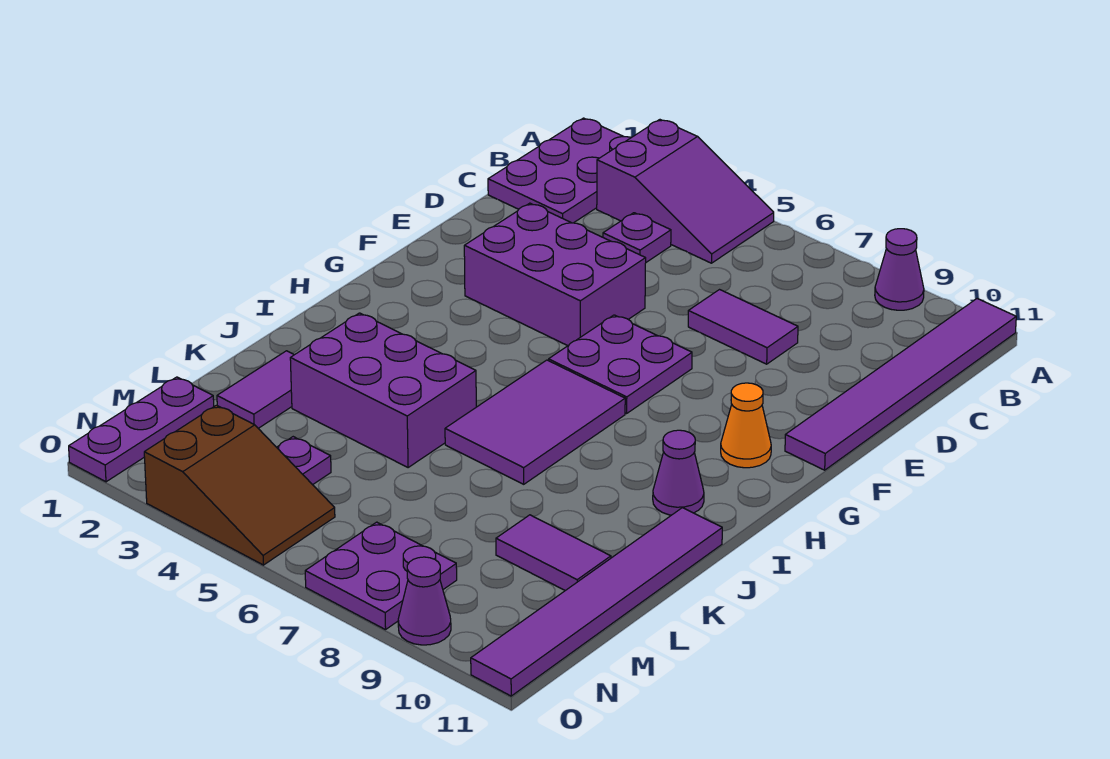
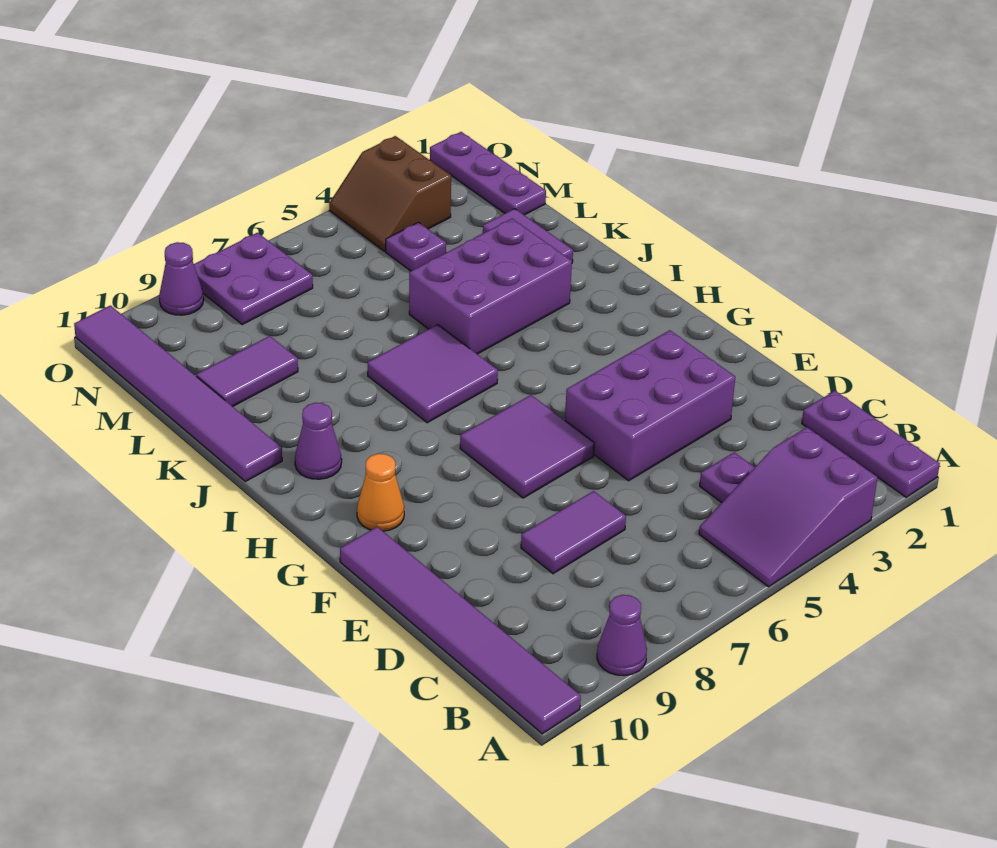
purple plate A1:C2 level 1 -> purple plate A1:C1 level 1
purple plate F6:G7 level 1 -> purple tile F6:G7 level 1
purple tile H6:J7 level 1 -> purple tile I6:J7 level 1
brown slope N3:O5 level 1 top 3 -> brown slope N3:O4 level 1 top 3

